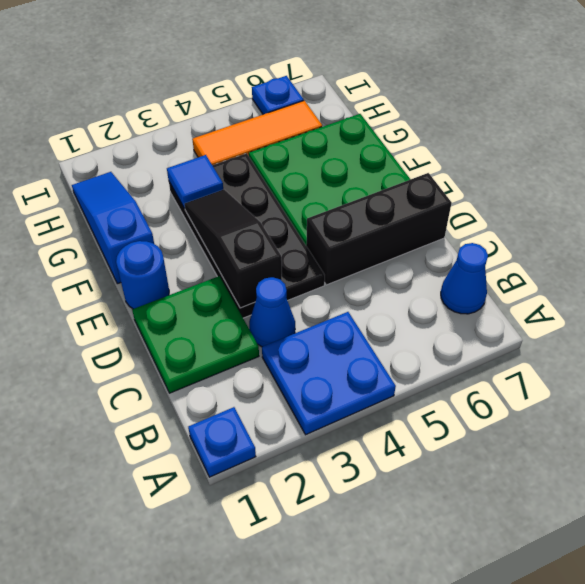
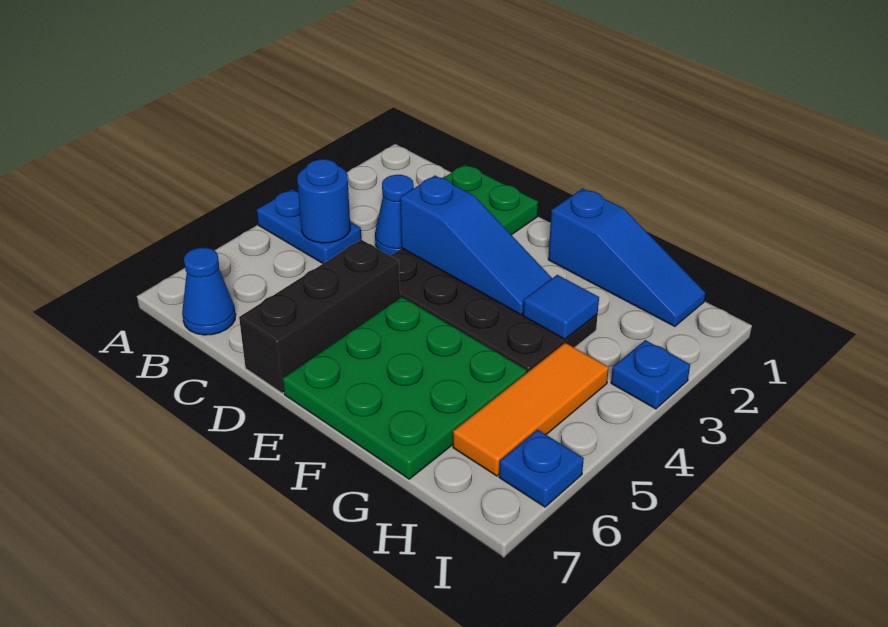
blue plate A1 level 1 -> blue plate I3 level 1
blue plate A3:B4 level 1 -> blue plate A4:B4 level 1
black slope D3:F3 level 2 top D -> blue slope D3:F3 level 2 top D
blue round brick E1 level 1 -> blue round brick B4 level 2

